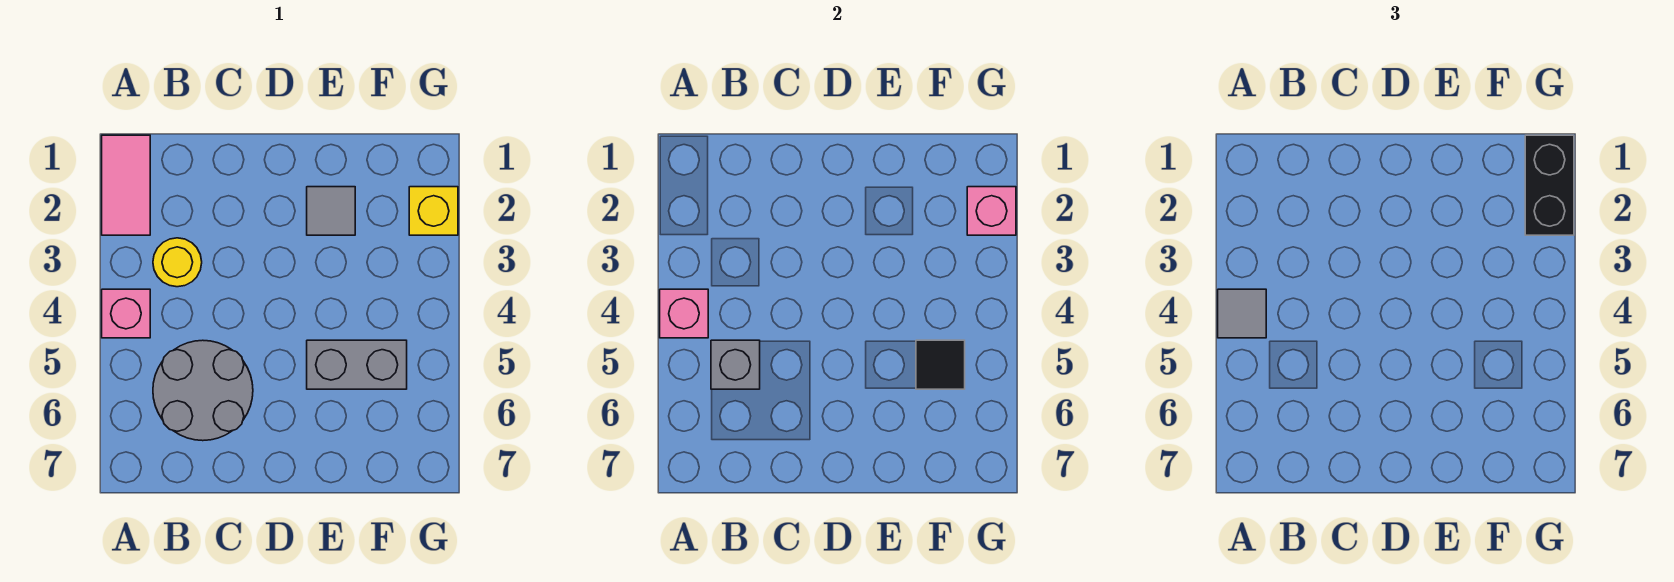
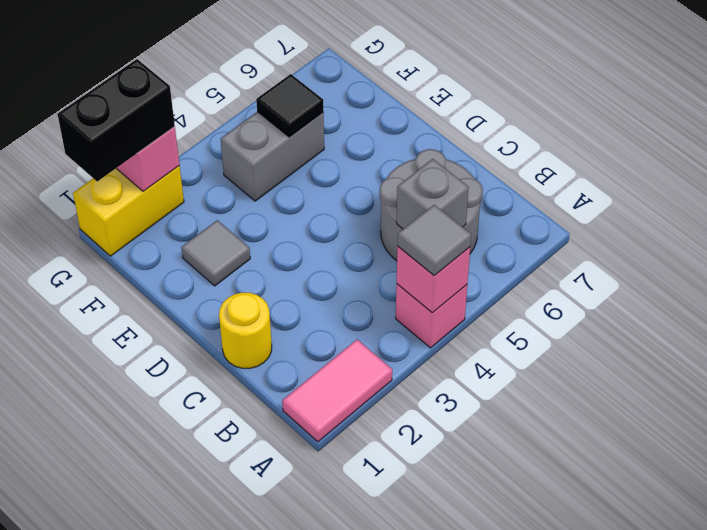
yellow round brick B3 level 1 -> yellow round brick C1 level 1
grey brick E5:F5 level 1 -> grey brick F4:F5 level 1
yellow brick G2 level 1 -> yellow brick G1:G2 level 1

